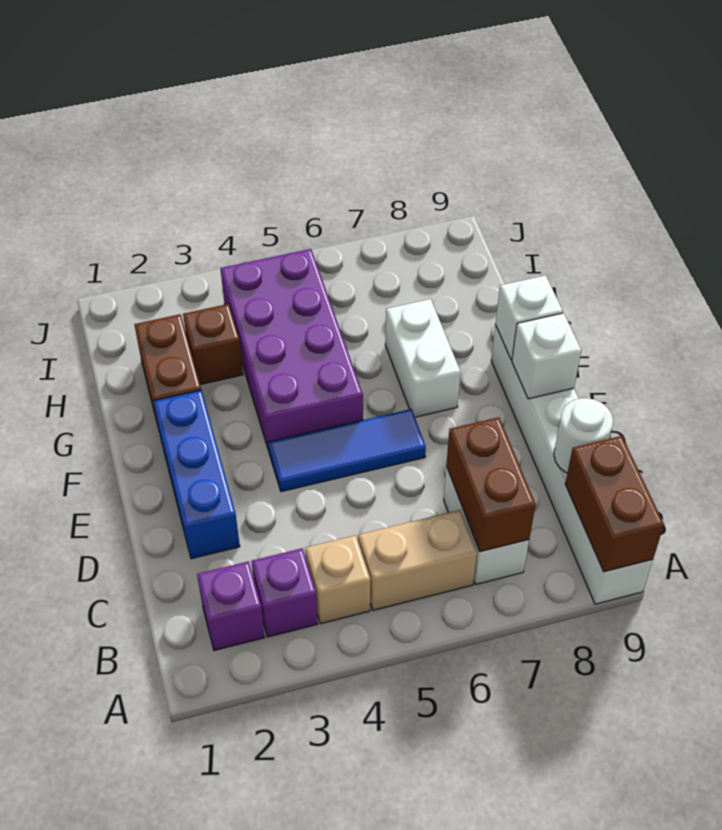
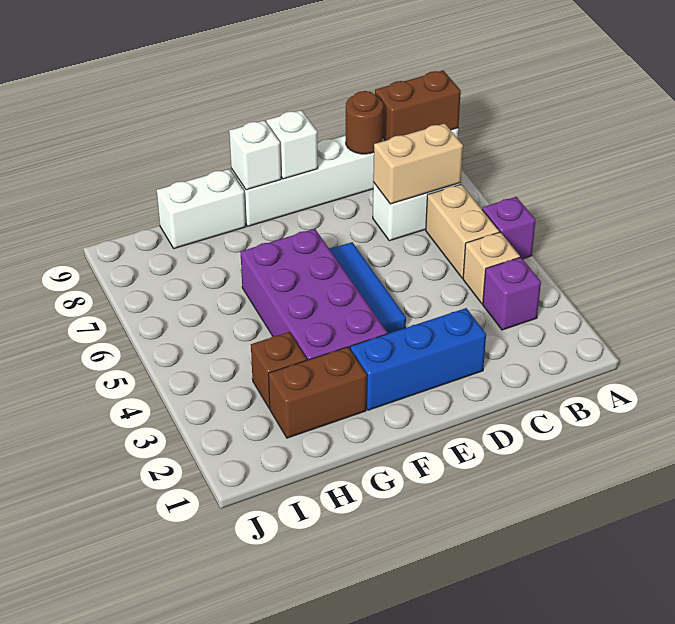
purple brick B2 level 1 -> purple brick A5 level 1
brown brick B7:C7 level 2 -> tan brick B7:C7 level 2
white round brick C9 level 2 -> brown round brick C9 level 2
purple brick F4:I5 level 1 -> purple brick F3:G6 level 1
white brick F7:G7 level 1 -> white brick G9:H9 level 1

